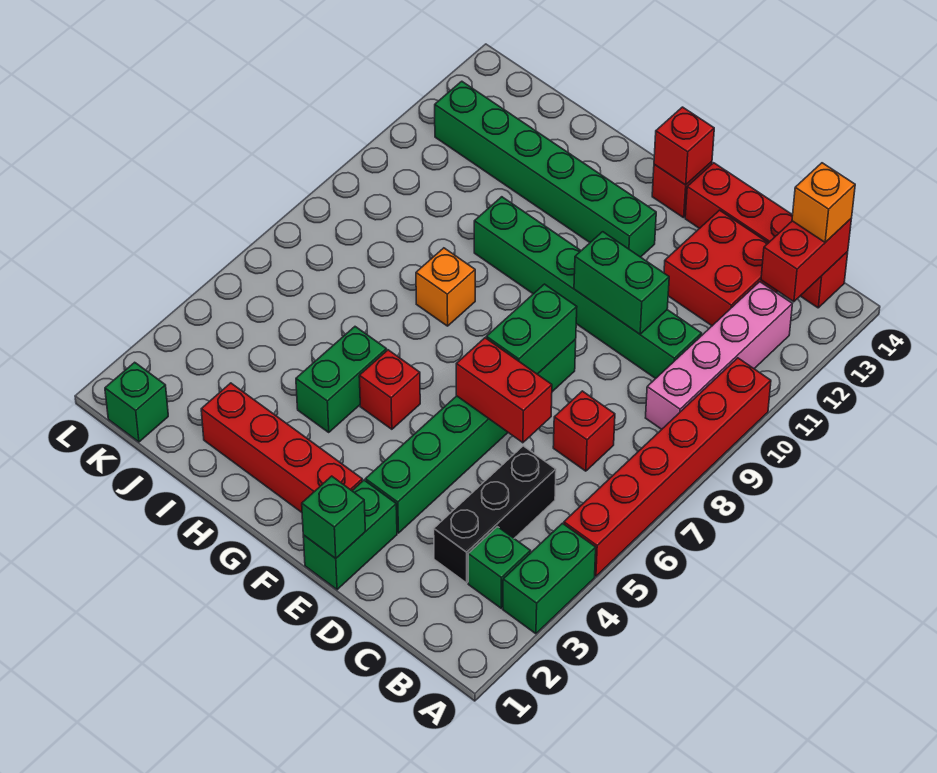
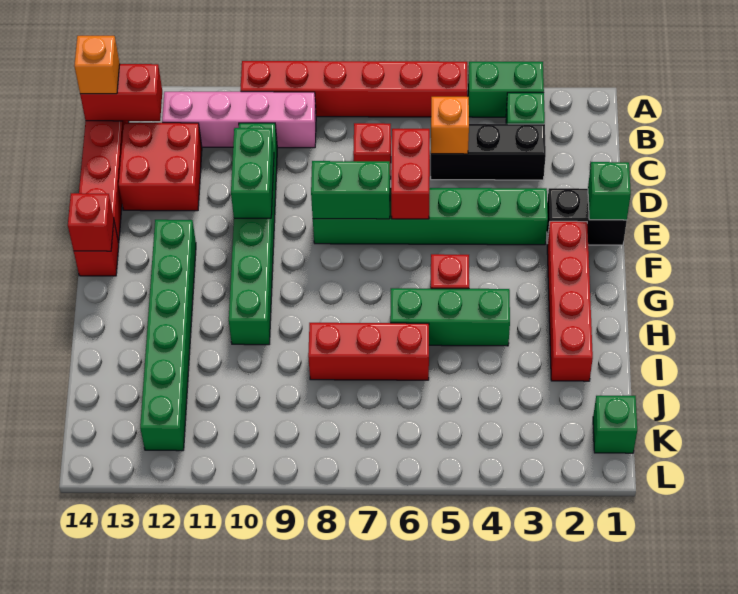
green brick E1:E2 level 1 -> black brick E1:E2 level 1
green brick H4:H5 level 1 -> green brick H4:H6 level 1
orange brick H8 level 1 -> orange brick C5 level 2
none -> red brick I6:I8 level 1

